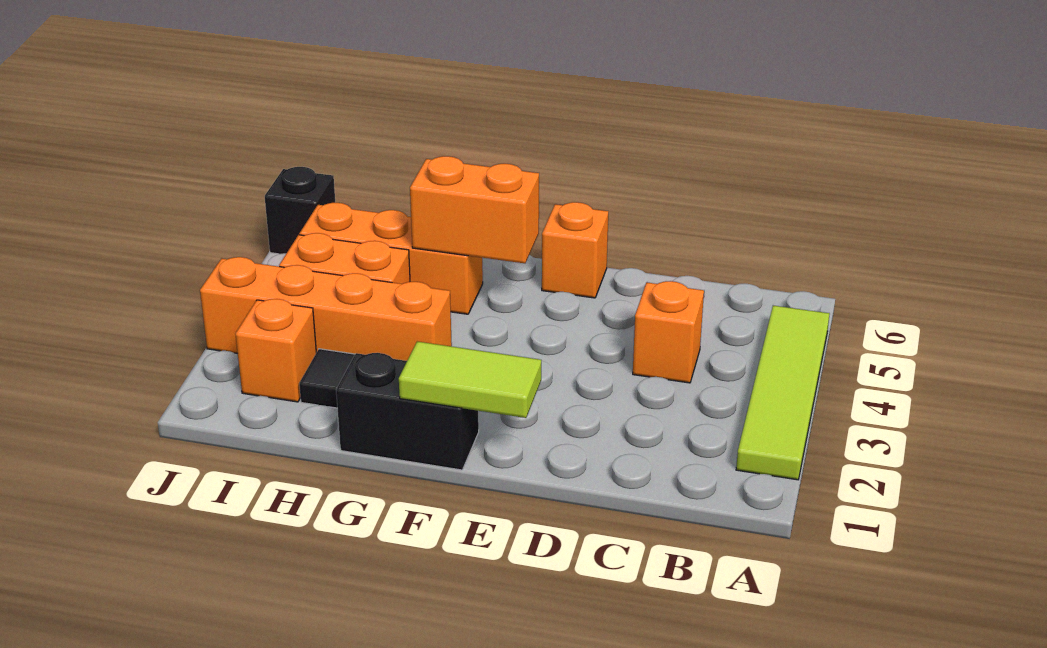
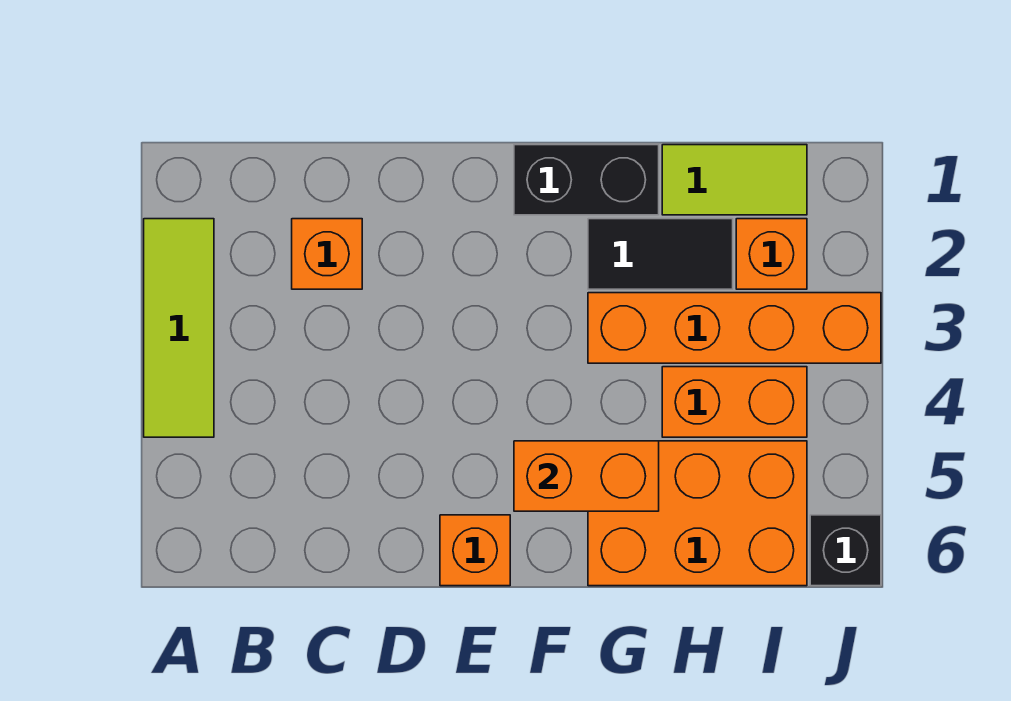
lime tile A2:A5 level 1 -> lime tile A2:A4 level 1
orange brick C4 level 1 -> orange brick C2 level 1
lime tile E1:F1 level 2 -> lime tile H1:I1 level 1
orange brick G5:I5 level 1 -> orange brick G5:I6 level 1

